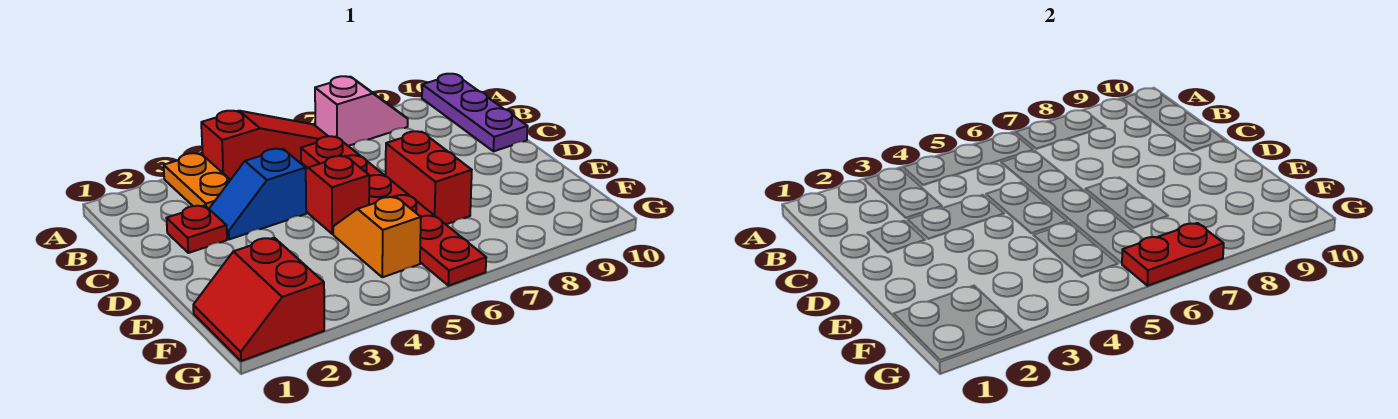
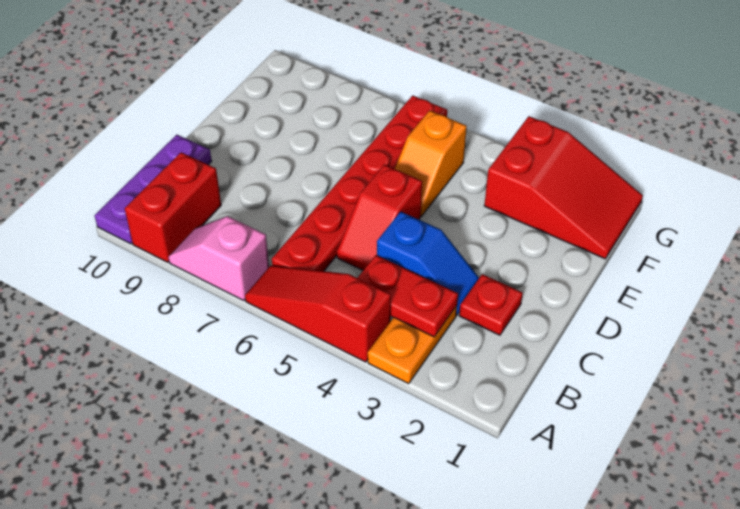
red brick D7:E7 level 1 -> red brick A9:B9 level 1
red slope F1:G2 level 1 top 2 -> red slope F1:G3 level 1 top 3
red plate G6:G7 level 2 -> red plate B3:B4 level 2

